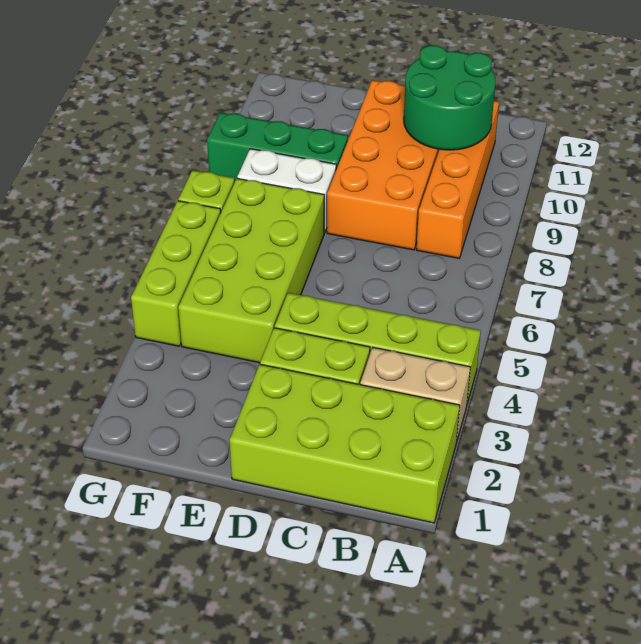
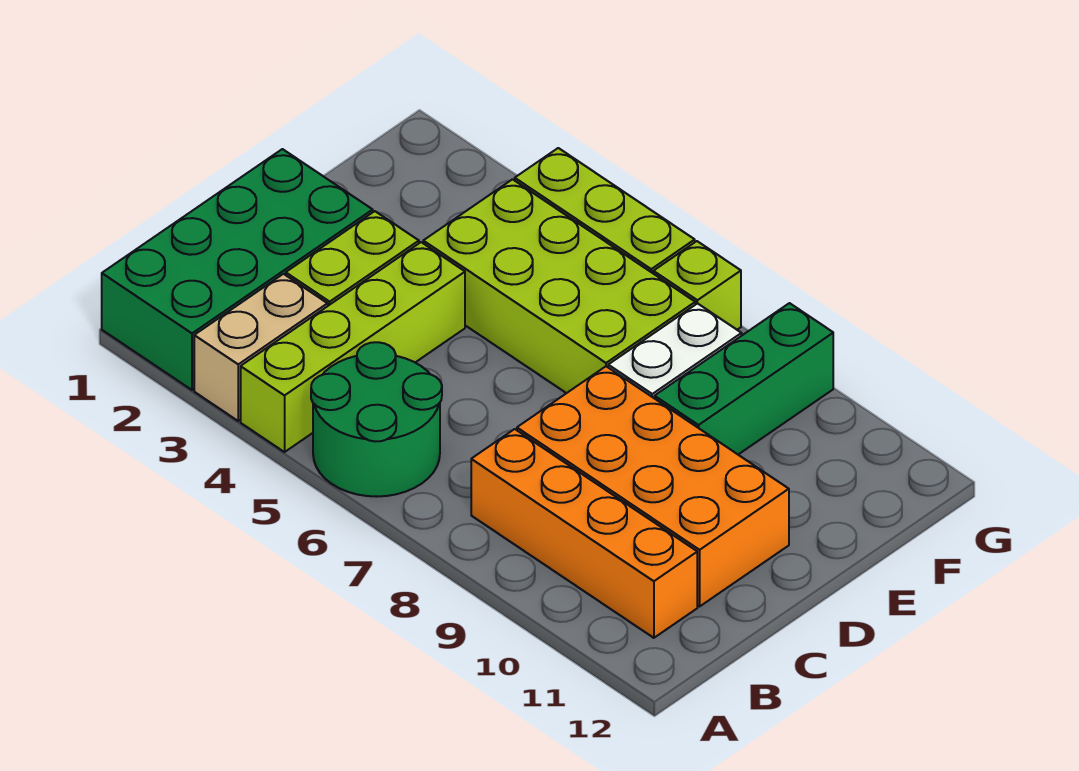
lime brick A1:D2 level 1 -> green brick A1:D2 level 1
green round brick B10:C11 level 2 -> green round brick A5:B6 level 1

